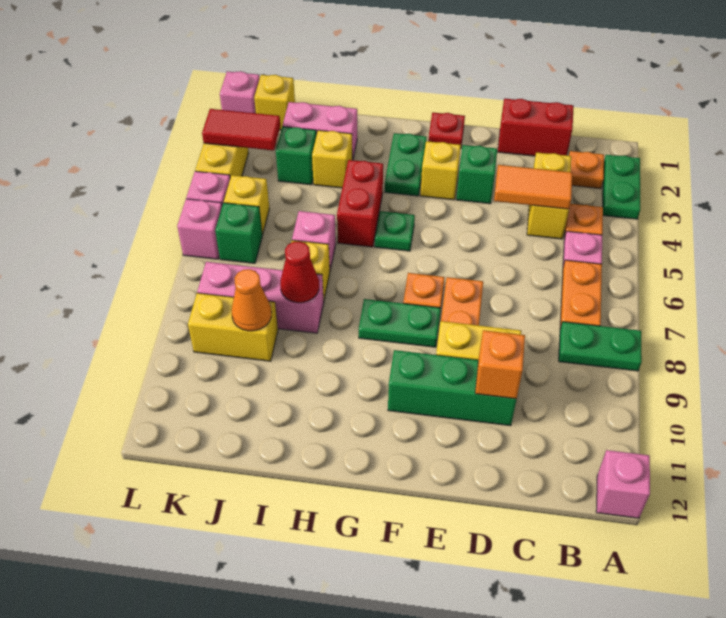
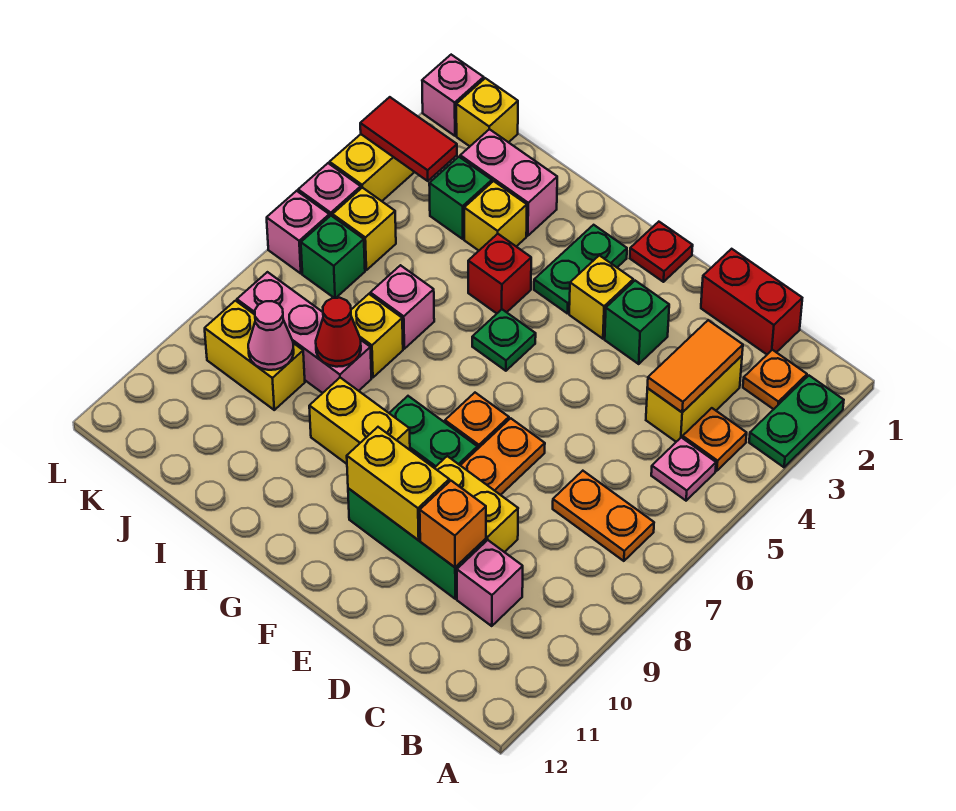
green plate A8:B8 level 1 -> none
pink brick A12 level 1 -> pink brick C10 level 1
orange plate B6:B7 level 1 -> orange plate B7:C7 level 1
orange tile C4:D4 level 2 -> orange tile C3:C4 level 2
none -> yellow brick E10:F10 level 2
none -> yellow brick G9:H9 level 1
red brick H4:H5 level 1 -> red brick H4 level 1
orange cone J9 level 2 -> pink cone J9 level 2

